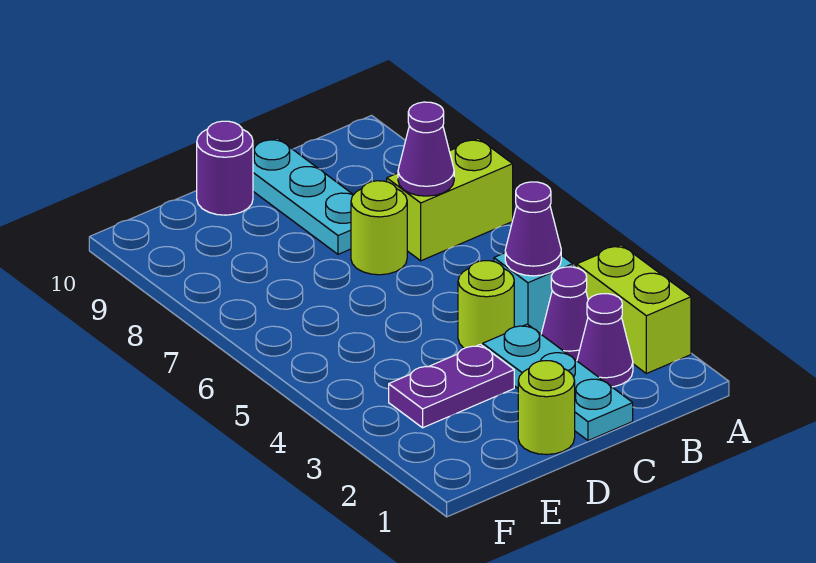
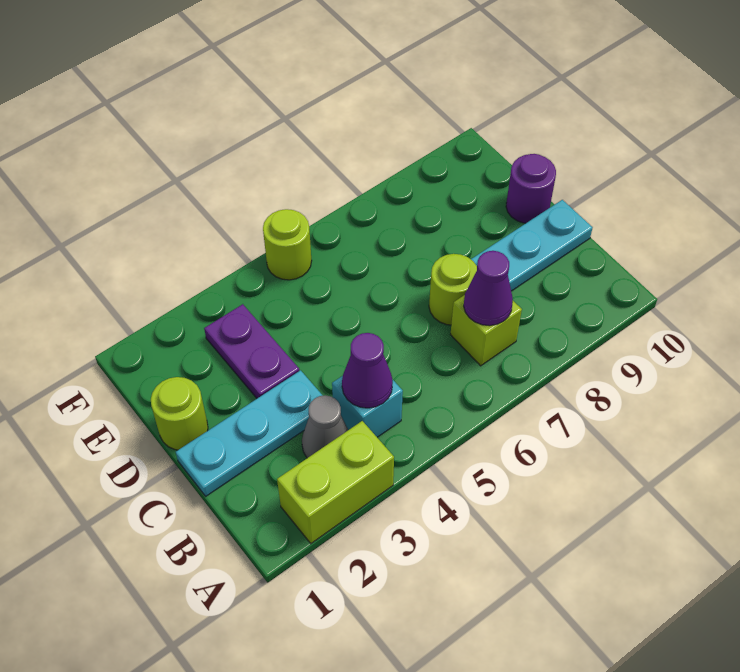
lime brick A7:B7 level 1 -> lime brick B7 level 1
purple cone B2 level 1 -> none
purple cone B3 level 1 -> grey cone B3 level 1
lime round brick C4 level 1 -> lime round brick F5 level 1

